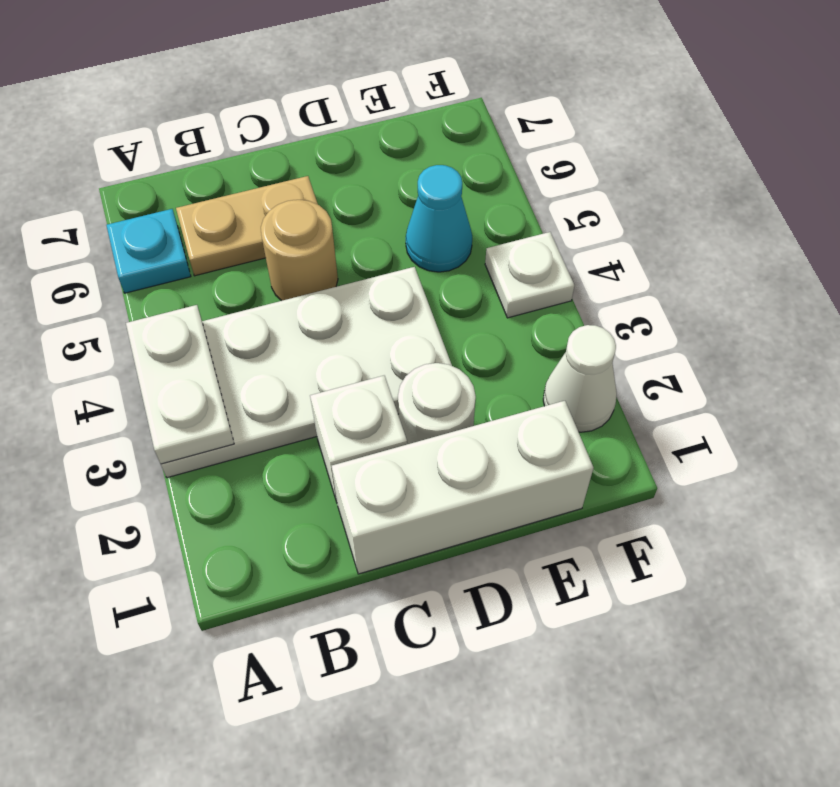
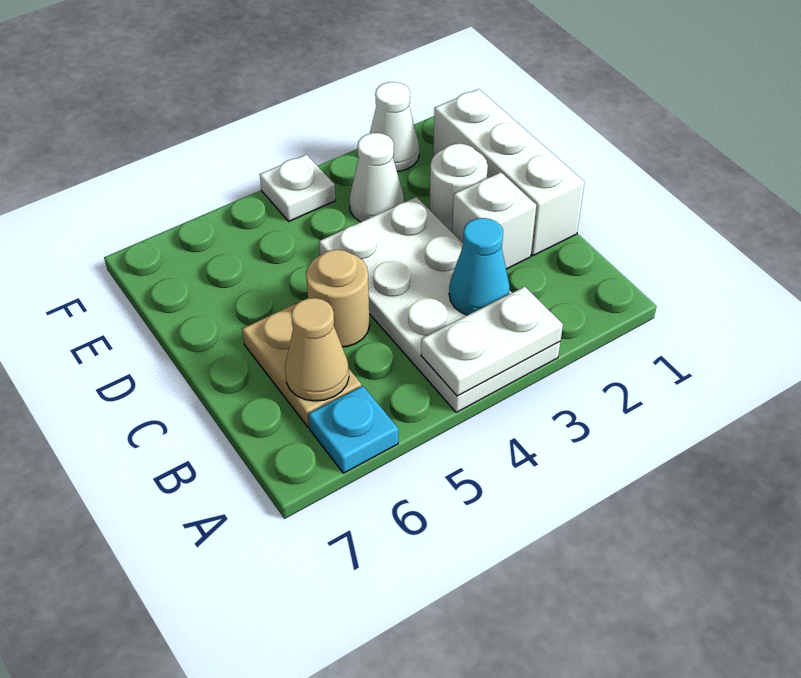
none -> tan cone B6 level 2
none -> white cone E3 level 1
cyan cone E5 level 1 -> cyan cone B3 level 2

